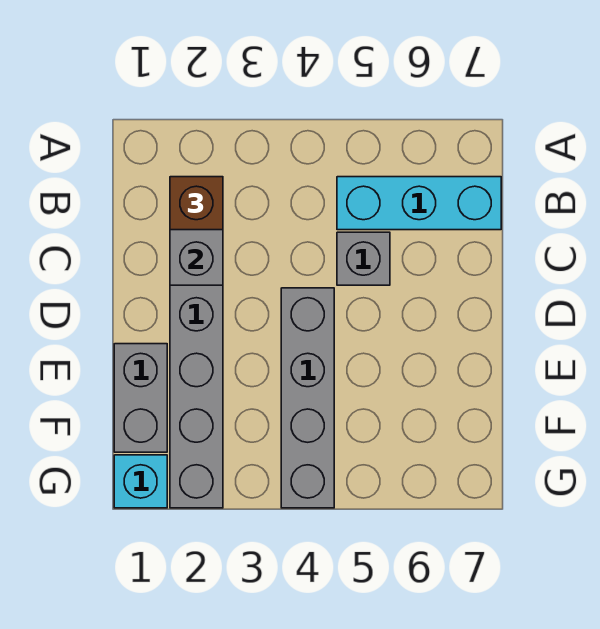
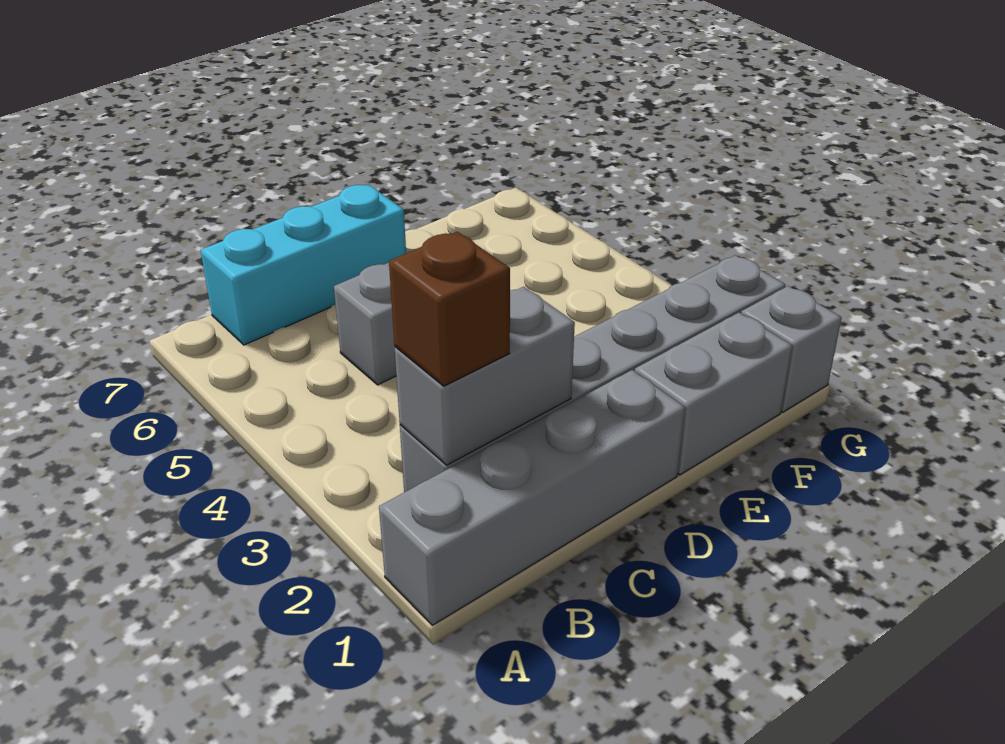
cyan brick B5:B7 level 1 -> cyan brick B7:D7 level 1
grey brick D4:G4 level 1 -> grey brick A1:D1 level 1
cyan brick G1 level 1 -> grey brick G1 level 1

